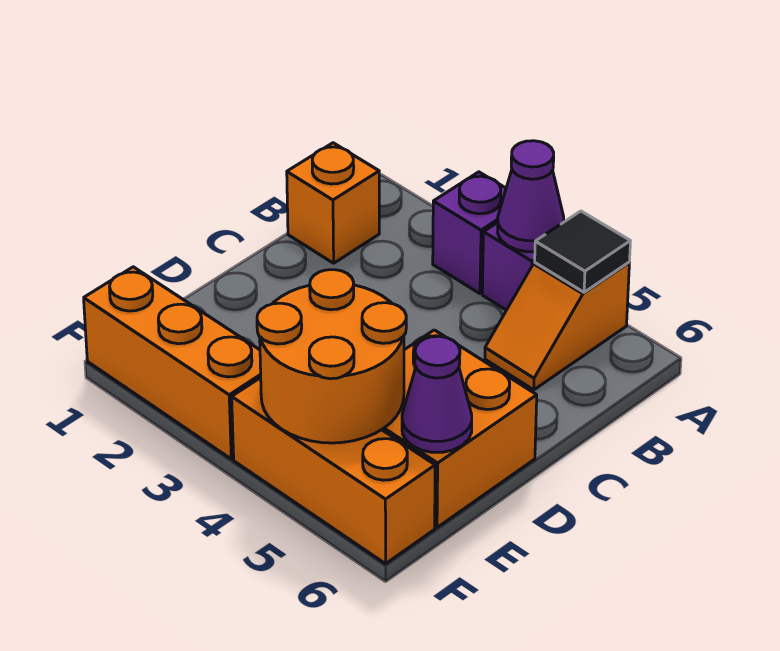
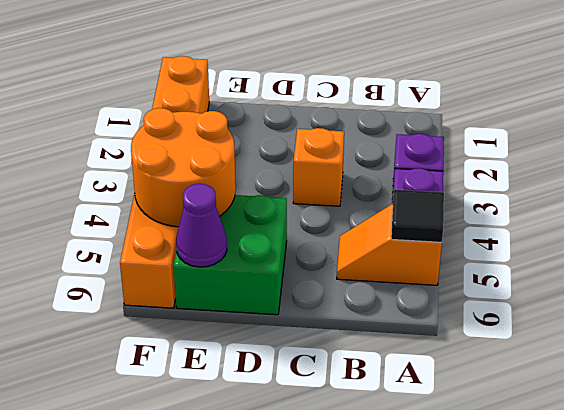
purple cone A4 level 2 -> none
orange brick B1 level 1 -> orange brick C3 level 1
orange brick D5:E6 level 1 -> green brick D5:E6 level 1

